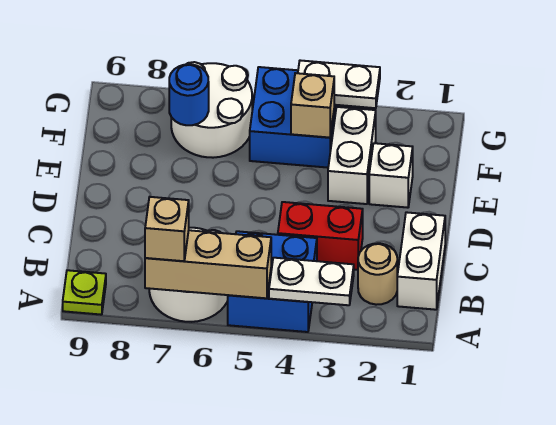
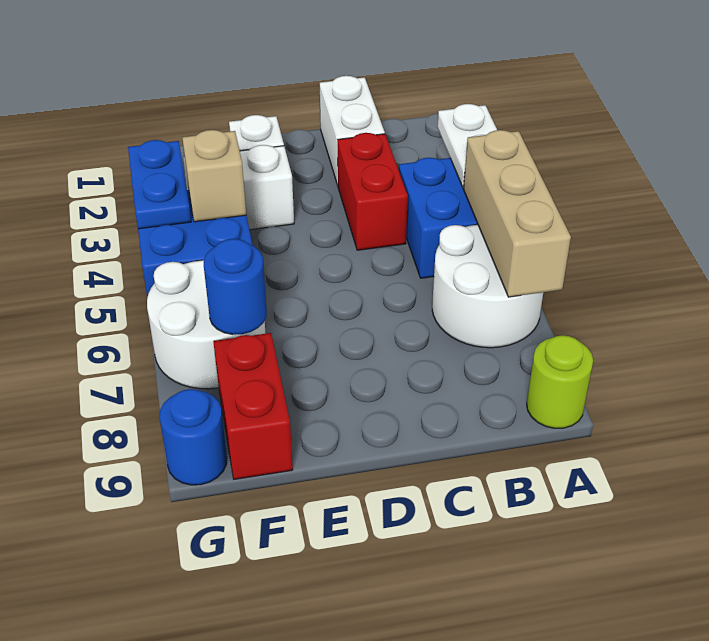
tan brick A7 level 3 -> none
lime plate A9 level 1 -> lime round brick A9 level 1
white brick B1:C1 level 1 -> white brick C1:C2 level 1
tan round brick B2 level 1 -> none
none -> red brick F8:F9 level 1
white plate G3:G4 level 2 -> blue plate G3:G4 level 2
none -> blue round brick G9 level 1

